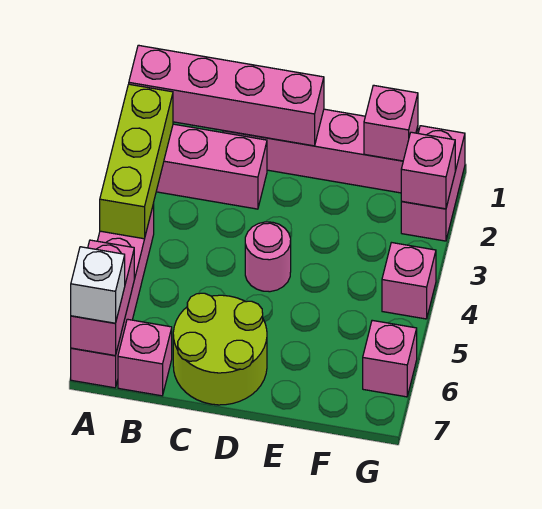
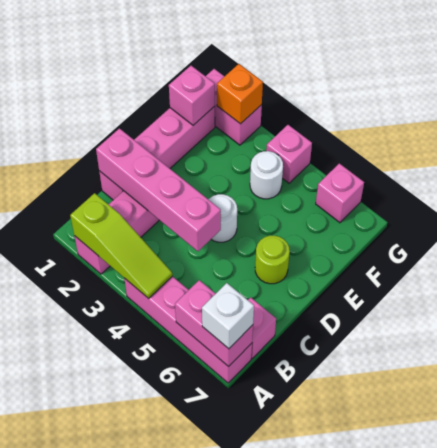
pink brick A1:D1 level 2 -> pink brick C1:C4 level 2
lime brick A2:A4 level 2 -> lime slope A2:A4 level 2 top 2
lime round brick C6:D7 level 1 -> lime round brick D6 level 1
pink round brick D4 level 1 -> white round brick D4 level 1
none -> white round brick F4 level 1
pink brick G2 level 2 -> orange brick G2 level 2

